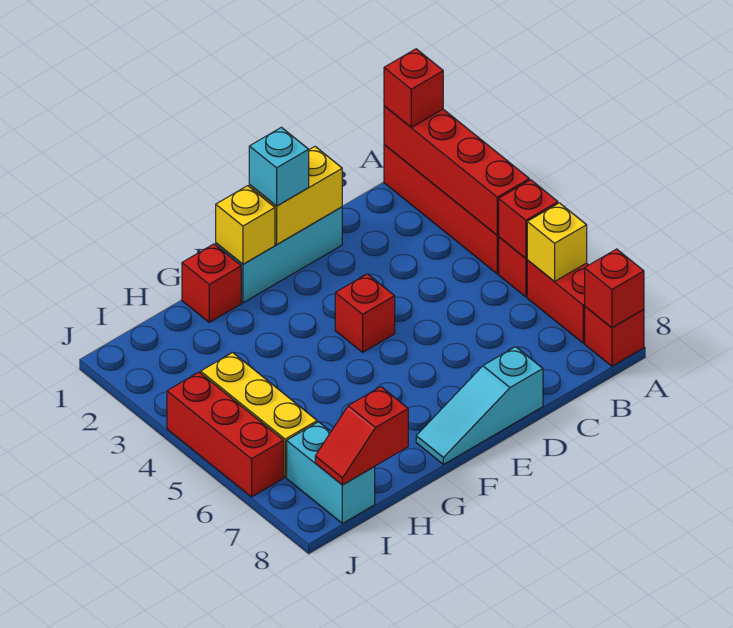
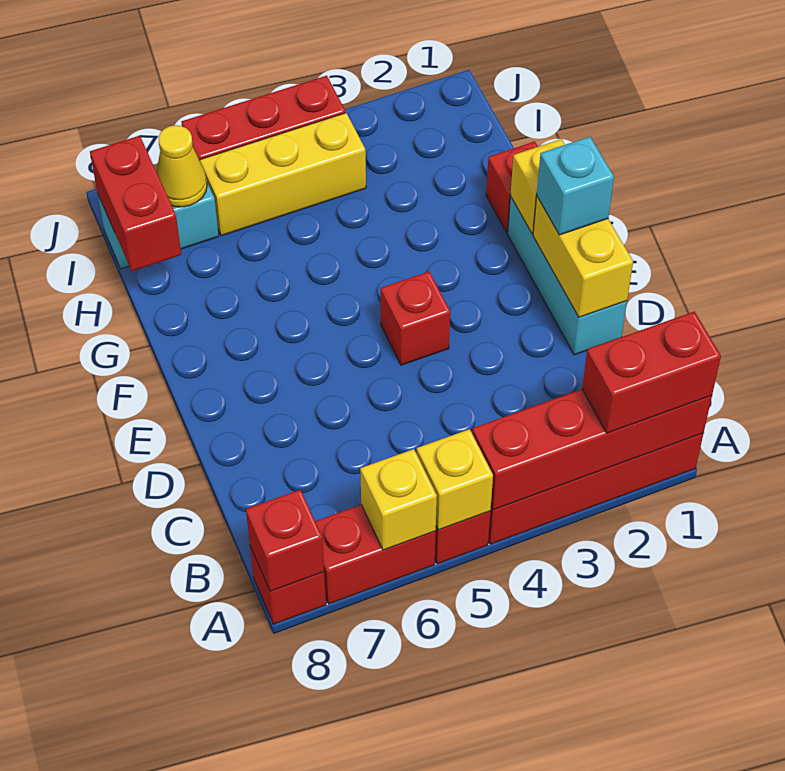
red brick A1 level 3 -> red brick A1:A2 level 3
red brick A5 level 2 -> yellow brick A5 level 2
cyan slope D8:F8 level 1 top D -> none
red slope H8:I8 level 2 top H -> red brick H8:I8 level 2
none -> yellow cone I7 level 2

